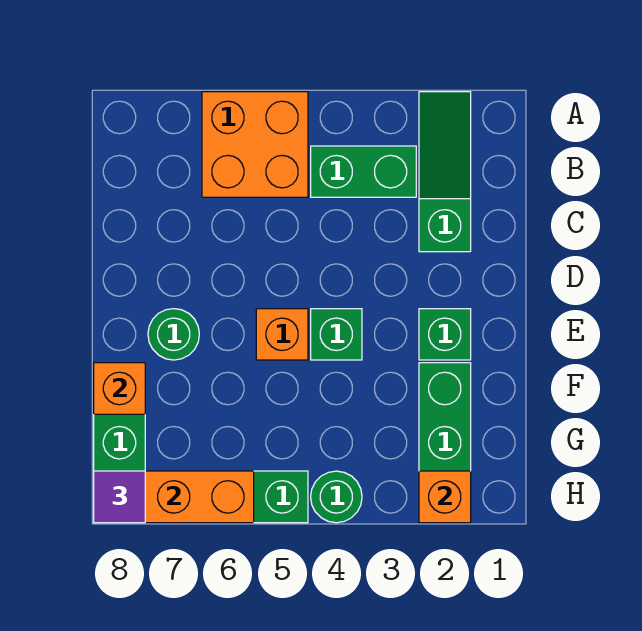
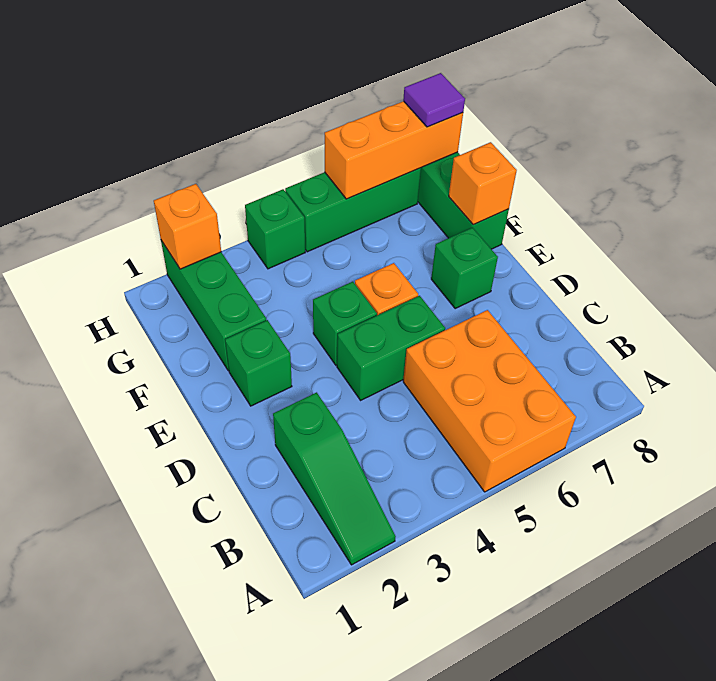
orange brick A5:B6 level 1 -> orange brick A5:C6 level 1
green brick B3:B4 level 1 -> green brick D4:D5 level 1
green round brick E7 level 1 -> green brick E7 level 1
green round brick H4 level 1 -> green brick H4 level 1

